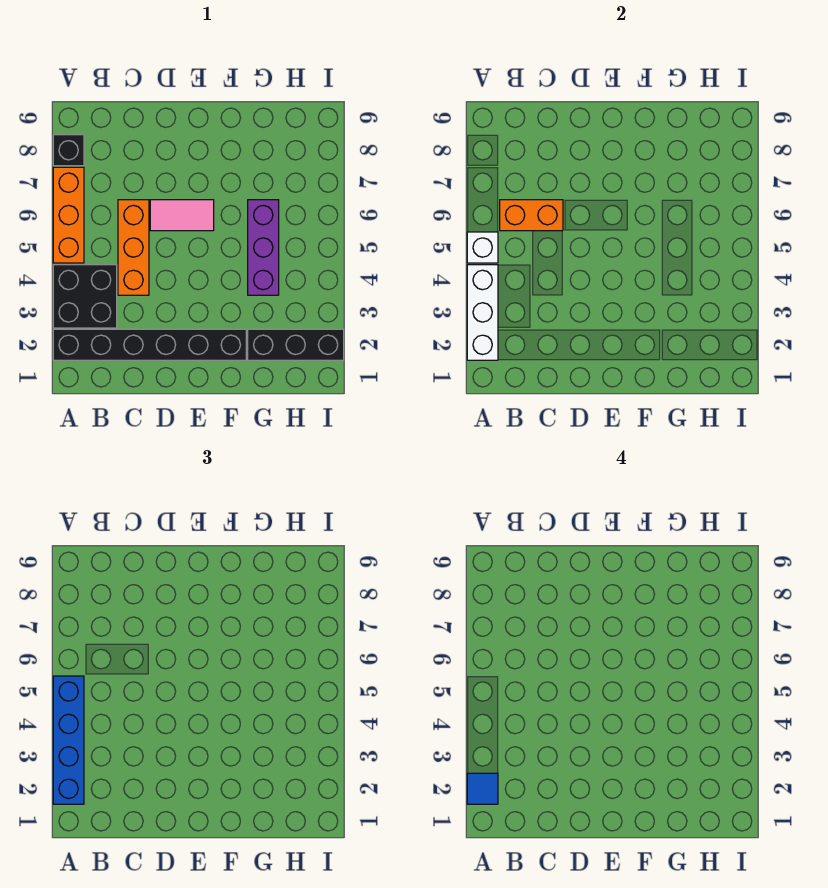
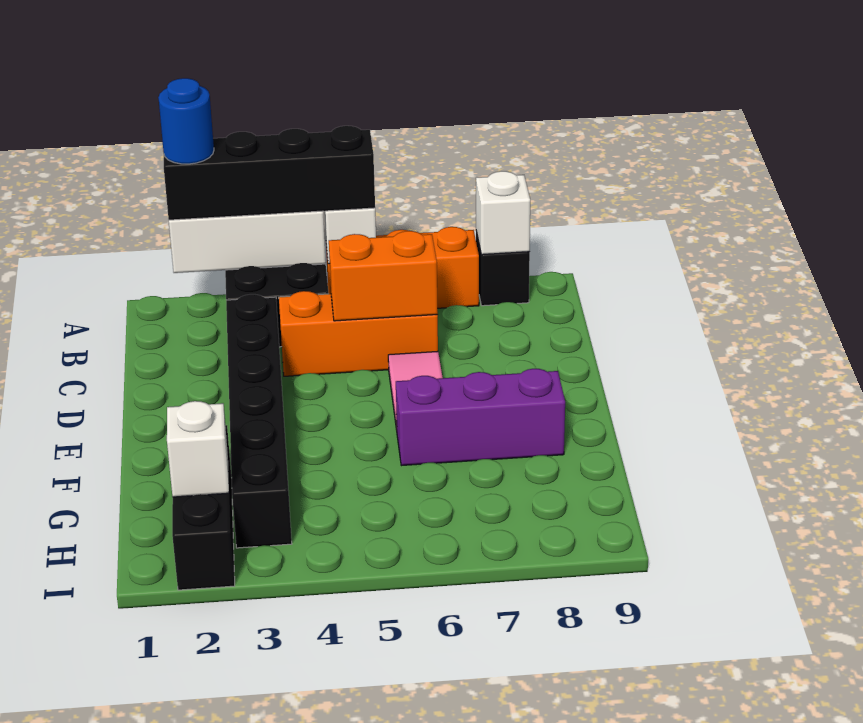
black brick A2:F2 level 1 -> black brick C3:H3 level 1
blue brick A2:A5 level 3 -> black brick A2:A5 level 3
blue tile A2 level 4 -> blue round brick A2 level 4
none -> white brick A8 level 2
orange brick B6:C6 level 2 -> orange brick C5:C6 level 2
purple brick G4:G6 level 1 -> purple brick F6:F8 level 1
none -> white brick H2 level 2

